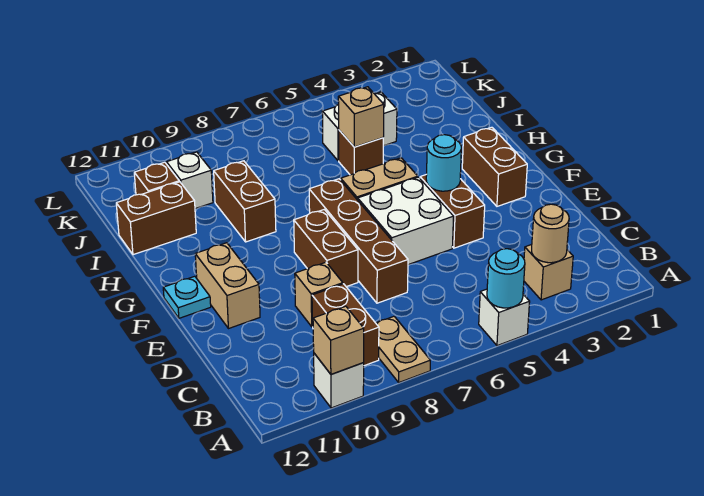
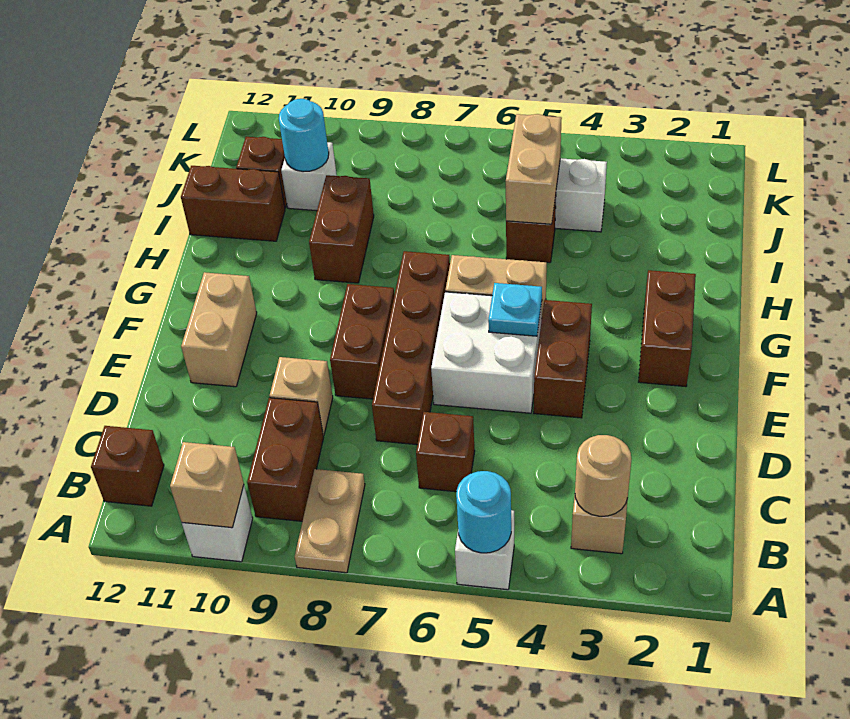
none -> brown brick B12 level 1
none -> brown brick C6 level 1
cyan round brick F4 level 2 -> cyan round brick J10 level 2
cyan plate F12 level 1 -> cyan plate F5 level 2
tan brick I5 level 2 -> tan brick I5:J5 level 2

